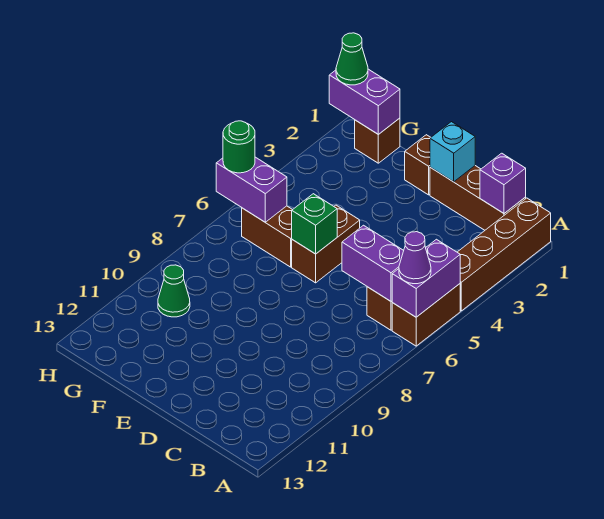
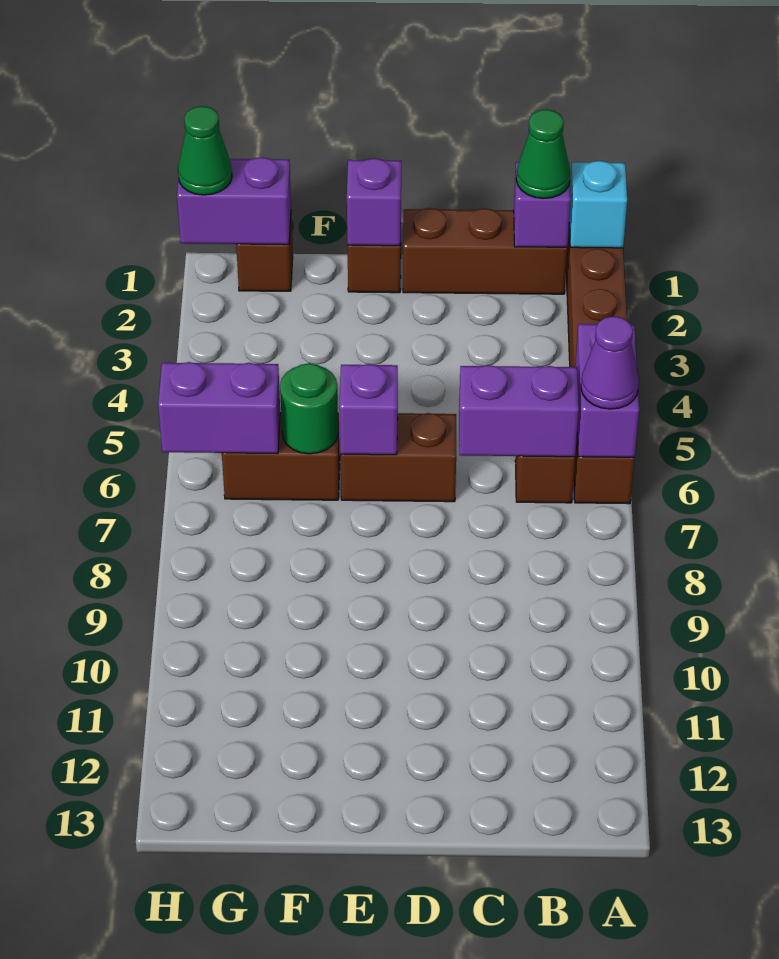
cyan brick D1 level 2 -> cyan brick A1 level 2
none -> purple brick E1 level 2
brown brick E5:E6 level 1 -> brown brick D6:E6 level 1
green brick E6 level 2 -> purple brick E6 level 2
green cone G10 level 1 -> green cone B1 level 3
green round brick H6 level 3 -> green round brick F6 level 2

